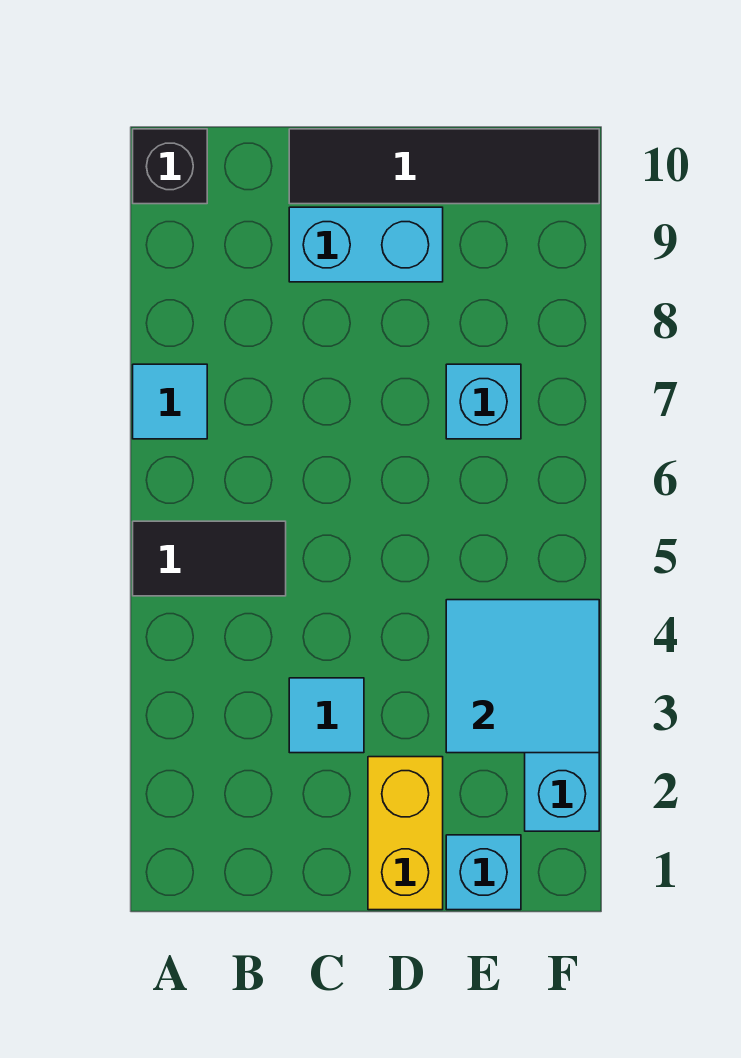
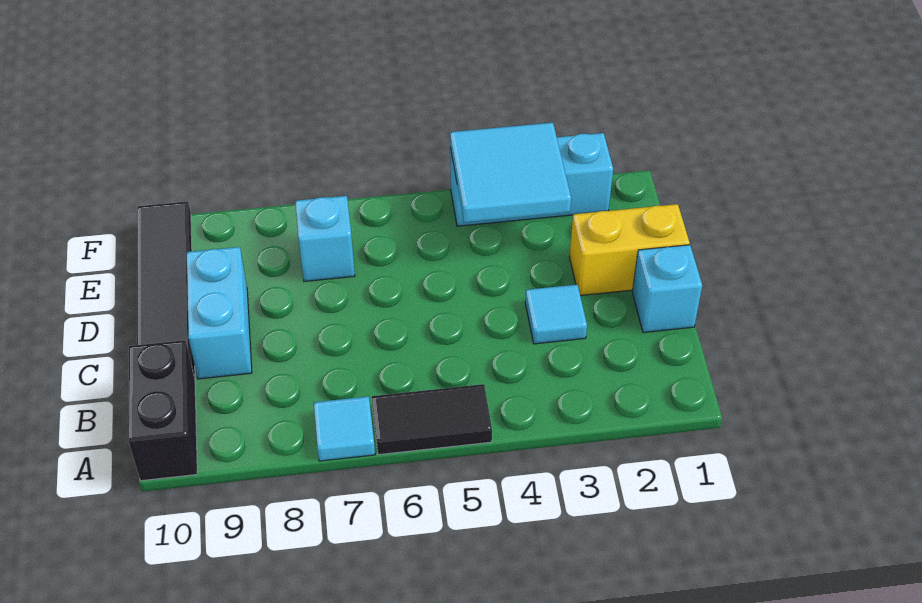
black tile A5:B5 level 1 -> black tile A5:A6 level 1
black brick A10 level 1 -> black brick A10:B10 level 1
cyan brick E1 level 1 -> cyan brick C1 level 1

